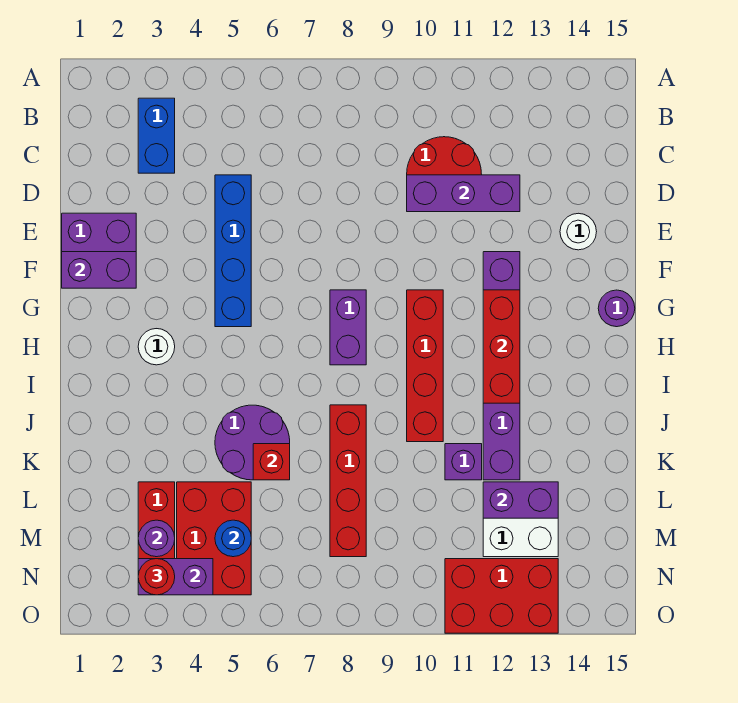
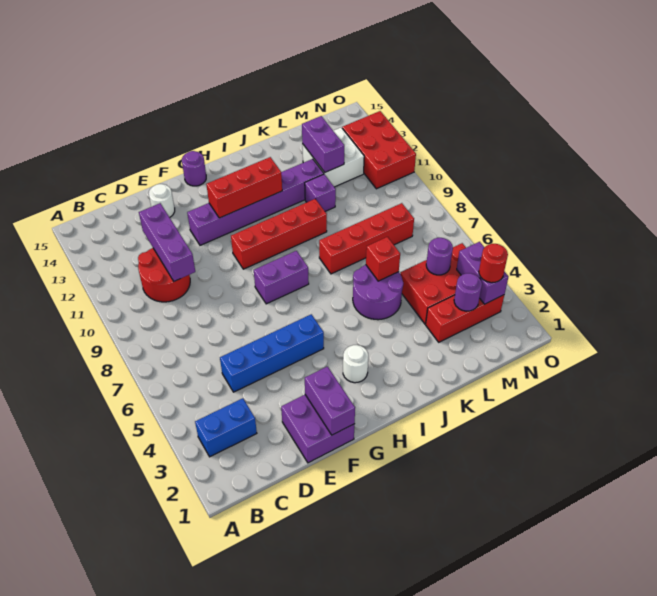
blue round brick M5 level 2 -> purple round brick M5 level 2

